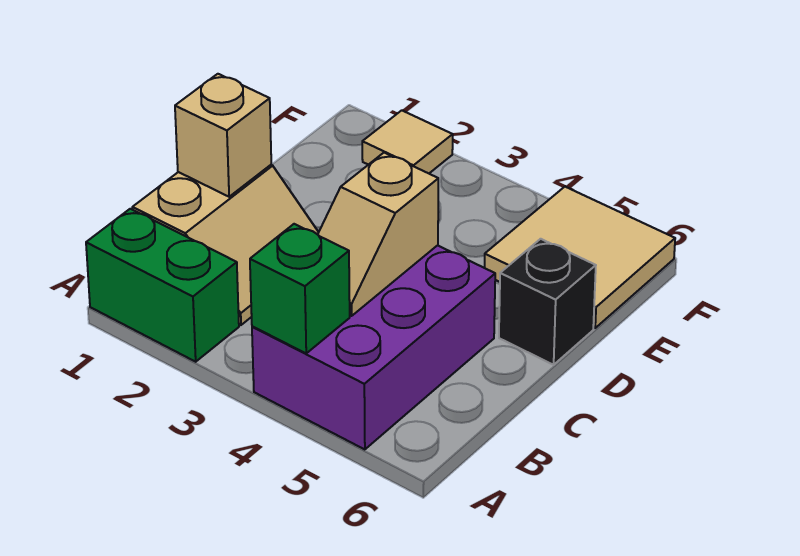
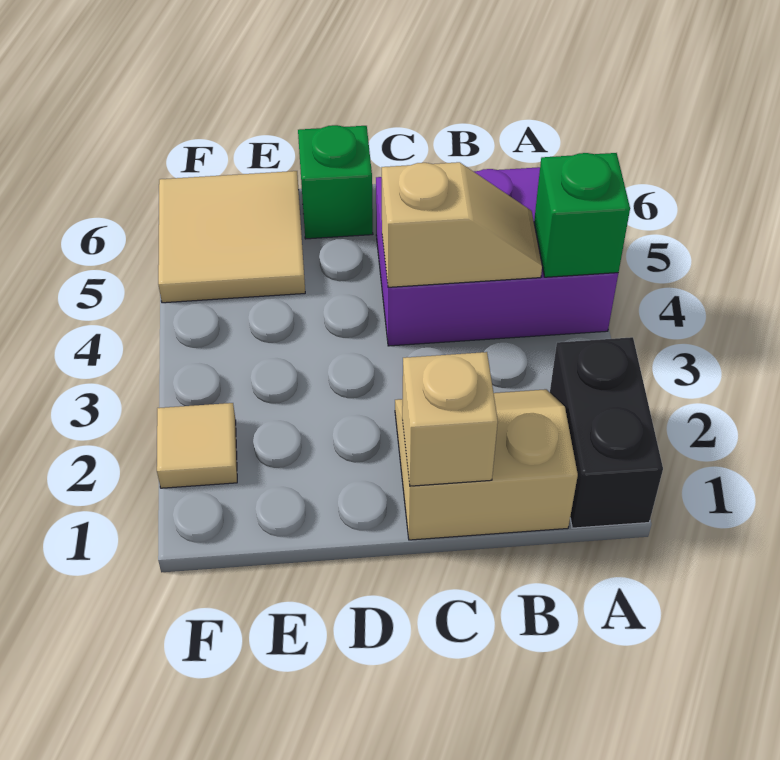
green brick A1:A2 level 1 -> black brick A1:A2 level 1
black brick D6 level 1 -> green brick D6 level 1

